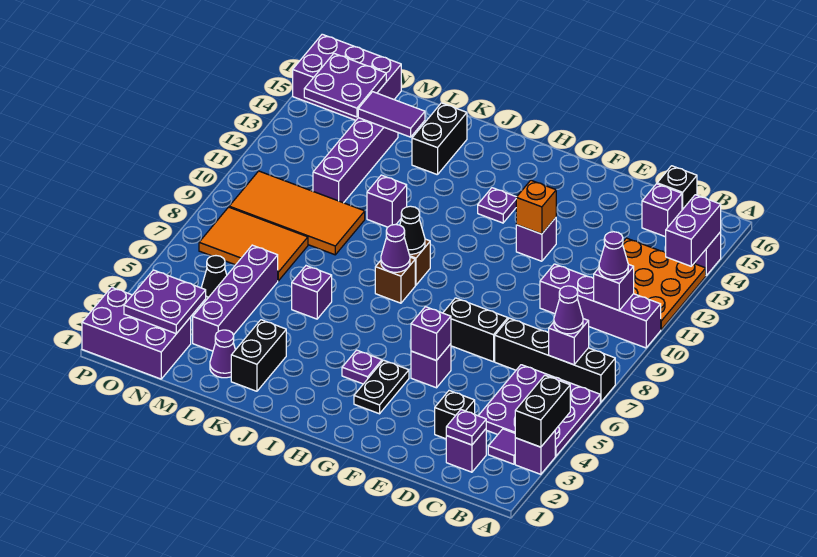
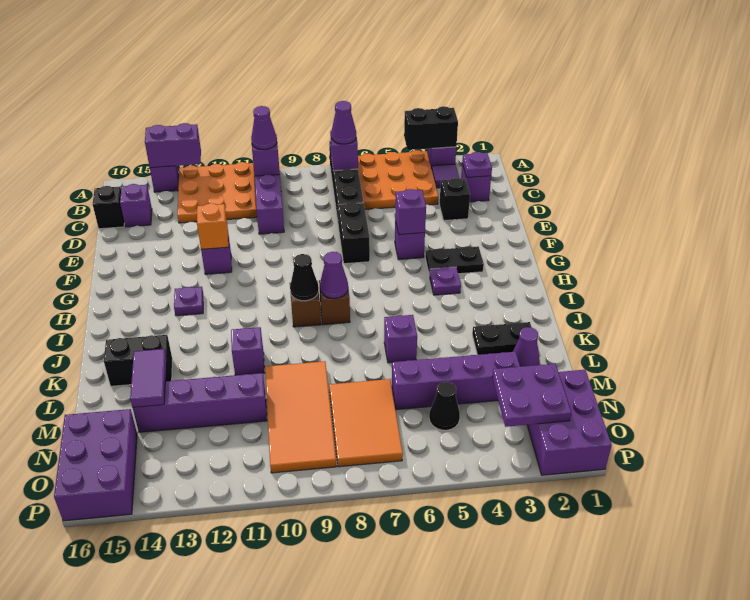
purple plate A4:C6 level 1 -> orange plate A4:C6 level 1
black brick K2:K3 level 1 -> black plate K2:K3 level 1
purple plate N14:O15 level 2 -> none

